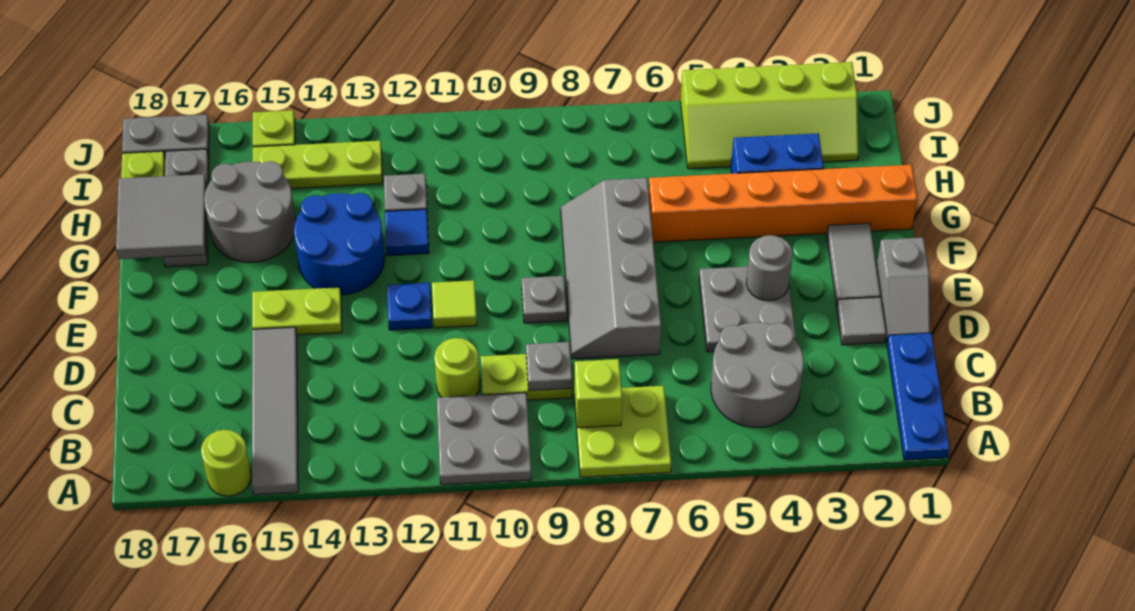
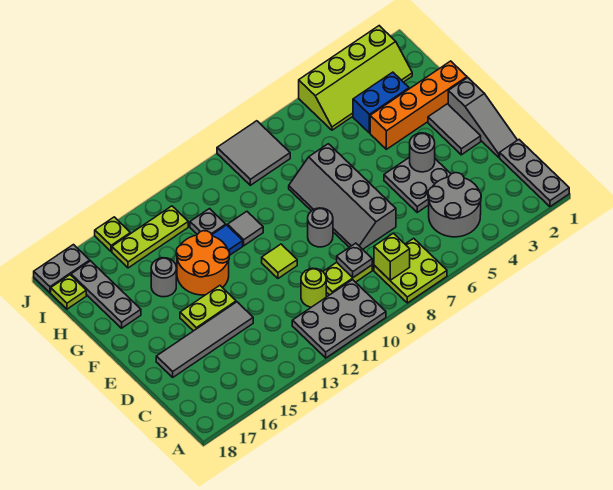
blue plate A1:C1 level 1 -> grey plate A1:C1 level 1
grey plate A10:B11 level 1 -> grey plate A10:B12 level 1
grey tile A15:D15 level 1 -> grey tile D14:D17 level 1
lime round brick A16 level 1 -> none
grey slope D1:E1 level 1 top E -> grey slope D1:F1 level 1 top F
grey tile D2 level 1 -> grey tile G11 level 1
grey plate E9 level 1 -> grey round brick E9 level 1
blue plate E12 level 1 -> none
blue round brick F13:G14 level 1 -> orange round brick F13:G14 level 1
orange brick G1:G6 level 1 -> orange brick G1:G4 level 1
grey round brick G15:H16 level 1 -> grey round brick G15 level 1
grey tile G17:H18 level 2 -> grey tile I8:J9 level 1

